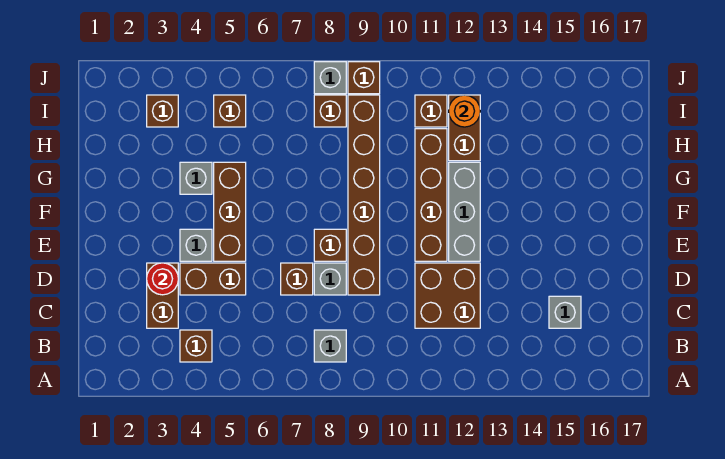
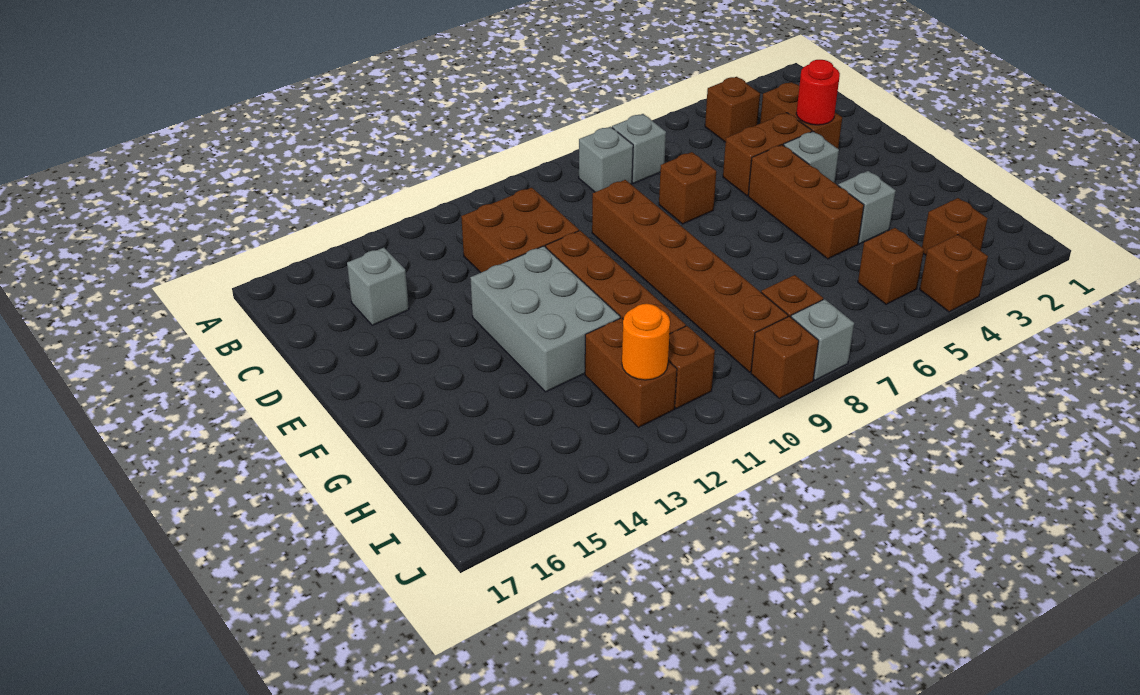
grey brick D8 level 1 -> grey brick B7 level 1
brown brick E8 level 1 -> brown brick J4 level 1
grey brick E12:G12 level 1 -> grey brick E12:G13 level 1

